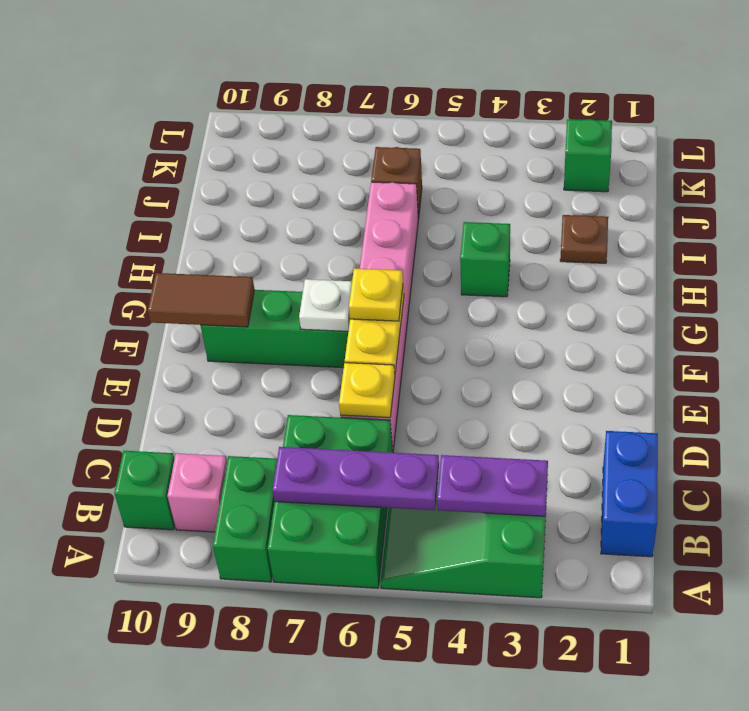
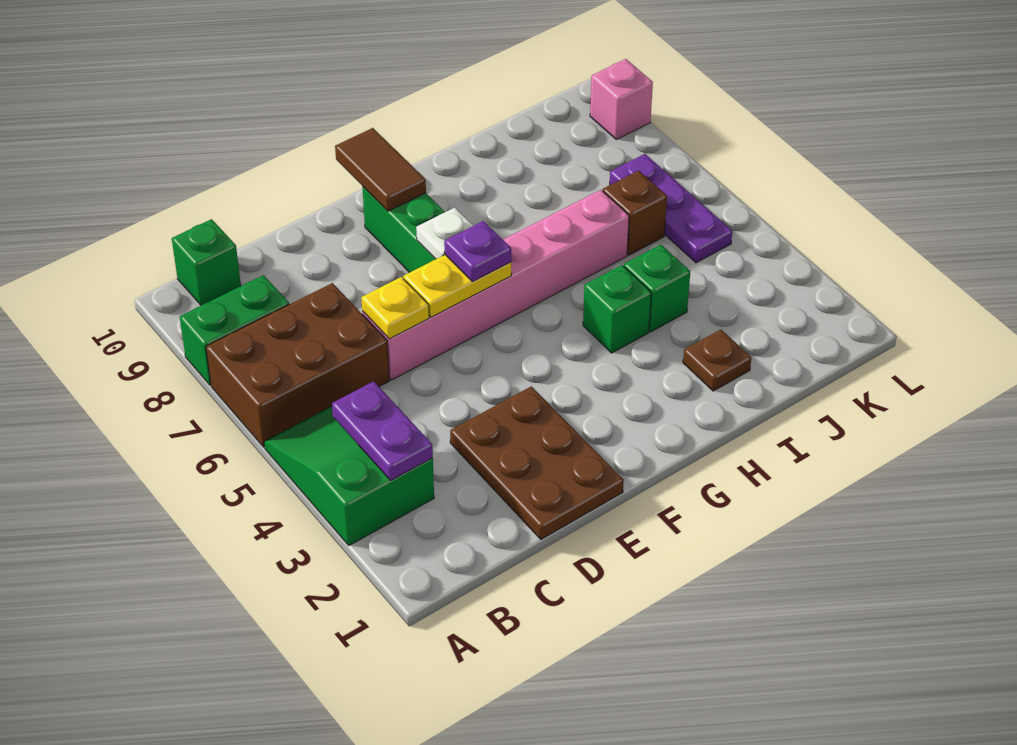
green brick A6:C7 level 1 -> brown brick A6:C7 level 1
blue brick B1:C1 level 1 -> none
purple plate B5:B7 level 2 -> purple plate K5:K7 level 1
pink brick B9 level 1 -> pink brick L9 level 1
none -> brown plate D1:E3 level 1
yellow plate F6 level 3 -> purple plate F6 level 3
green brick K2 level 1 -> green brick I4 level 1

